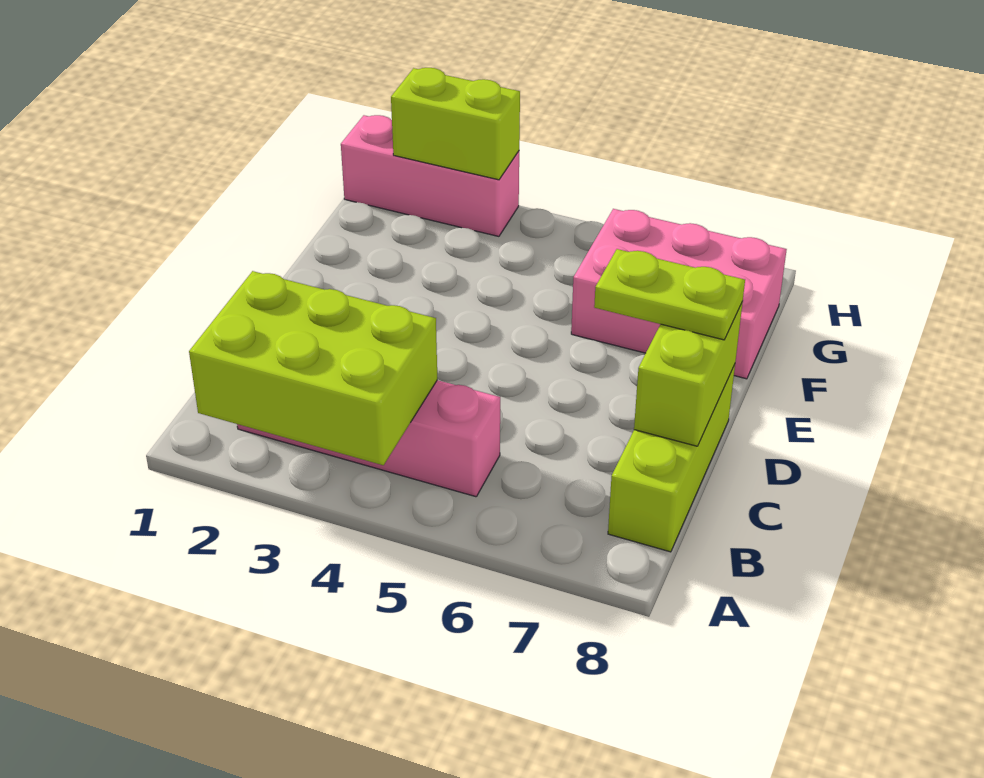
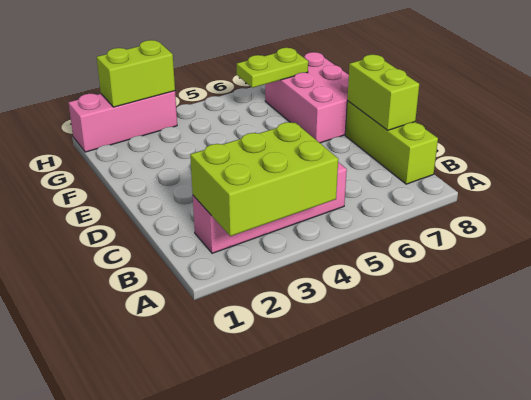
lime plate D7:D8 level 3 -> lime plate G6:G7 level 2
pink brick F6:G8 level 1 -> pink brick E7:G8 level 1

